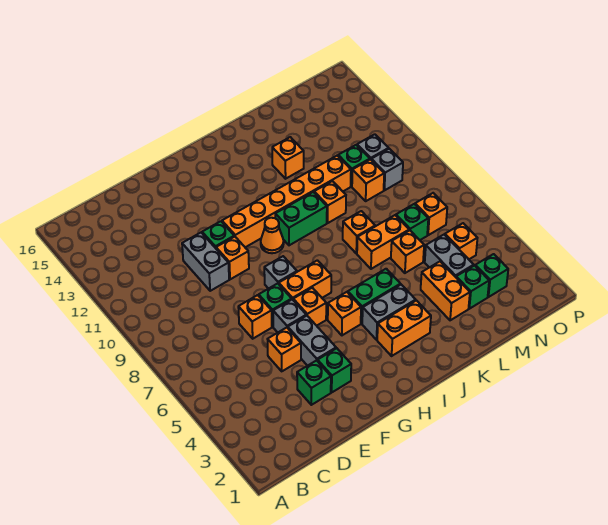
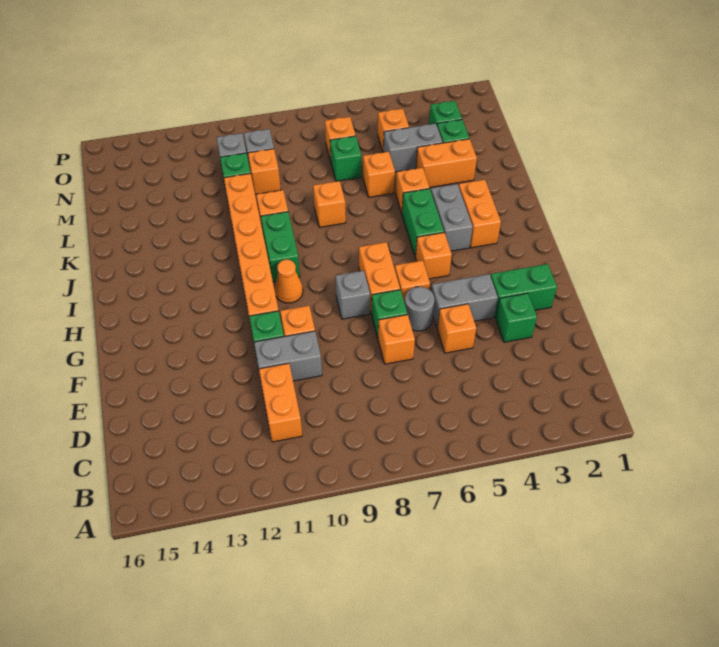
green brick F3 level 1 -> green brick F2:F3 level 1
grey brick F6 level 1 -> grey round brick F6 level 1
orange brick K7:L7 level 1 -> orange brick C11:D11 level 1
orange brick K13 level 1 -> orange brick K5 level 1

